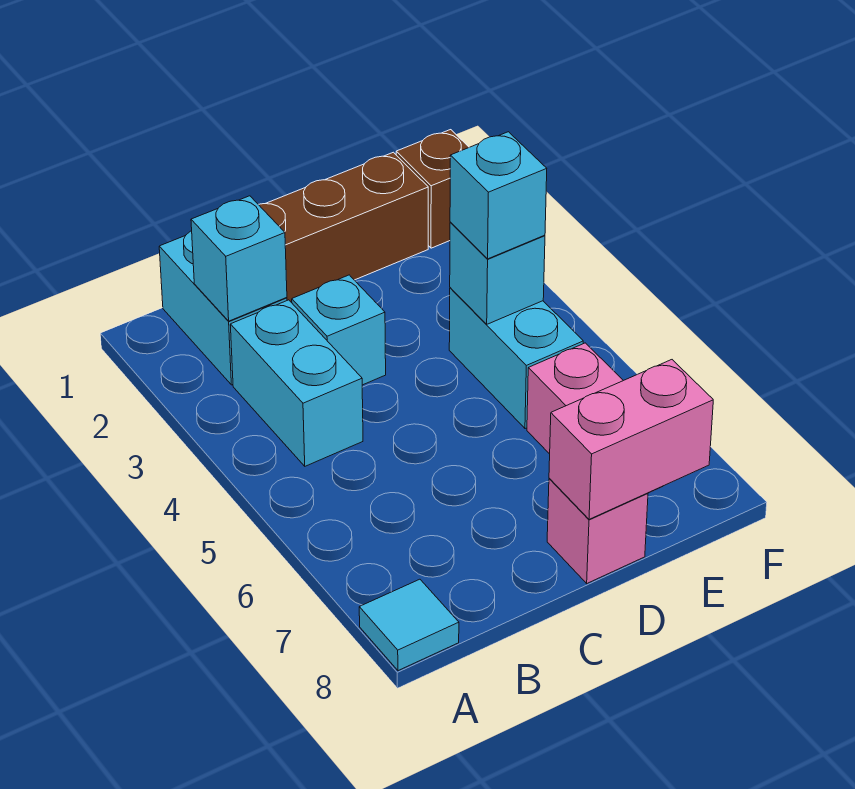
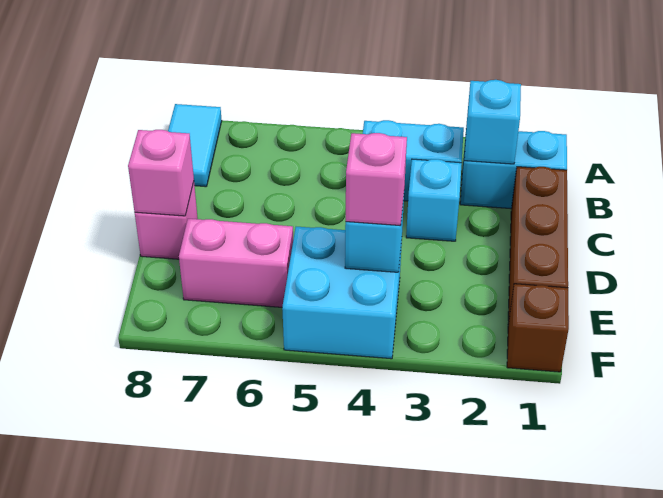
cyan tile A8 level 1 -> cyan tile A8:B8 level 1
pink brick D8:E8 level 2 -> pink brick D8 level 2
cyan brick E4:E5 level 1 -> cyan brick E4:F5 level 1
cyan brick E4 level 3 -> pink brick E4 level 3

